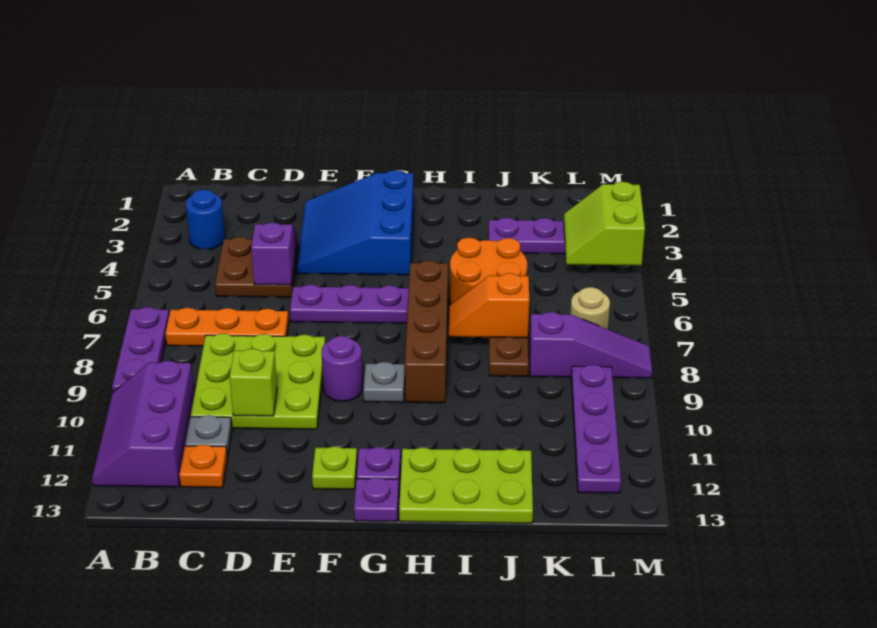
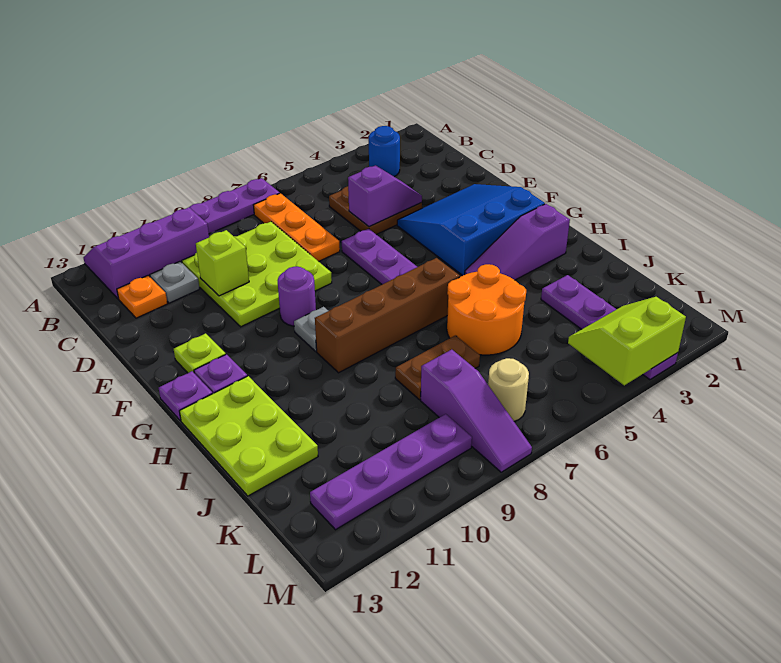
none -> purple slope H2:H4 level 1 top 2
orange slope I7:J7 level 2 top J -> none

